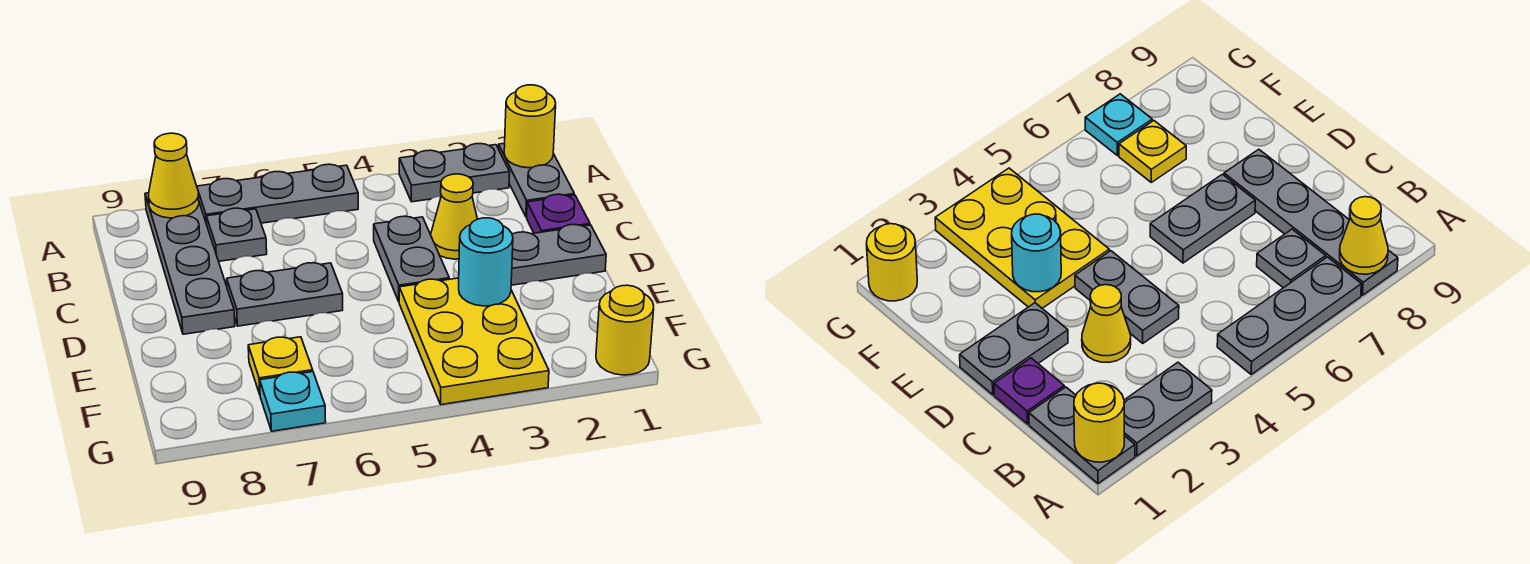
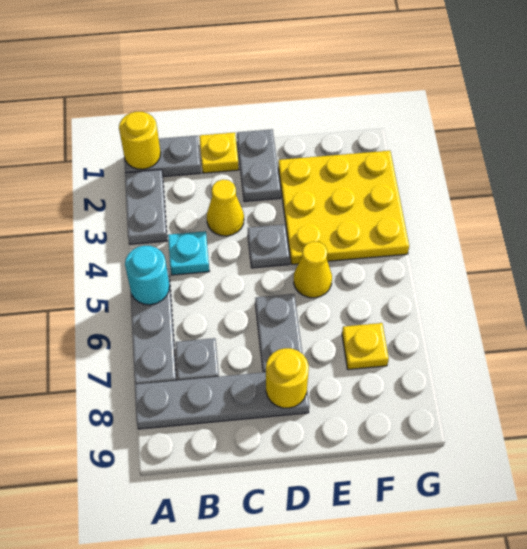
yellow cone A8 level 2 -> yellow cone E5 level 1
purple plate C1 level 1 -> yellow plate C1 level 1
grey plate C4:D4 level 1 -> grey plate D4 level 1
yellow plate E3:G4 level 1 -> yellow plate E2:G4 level 1
cyan round brick E3 level 2 -> cyan round brick A5 level 2
yellow round brick G1 level 1 -> yellow round brick D8 level 2
cyan plate G7 level 1 -> cyan plate B4 level 1

